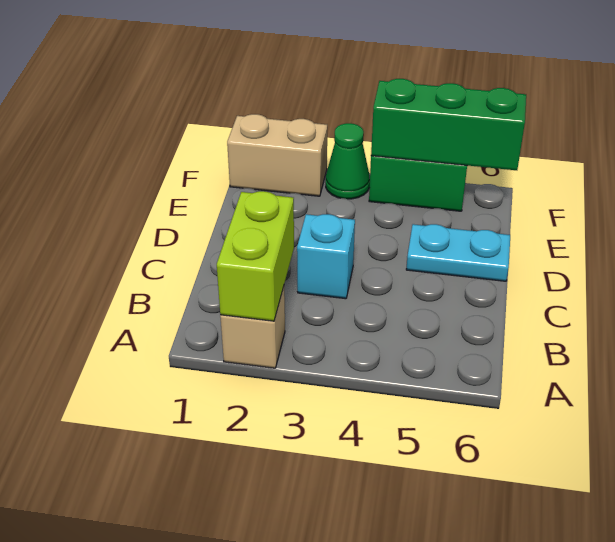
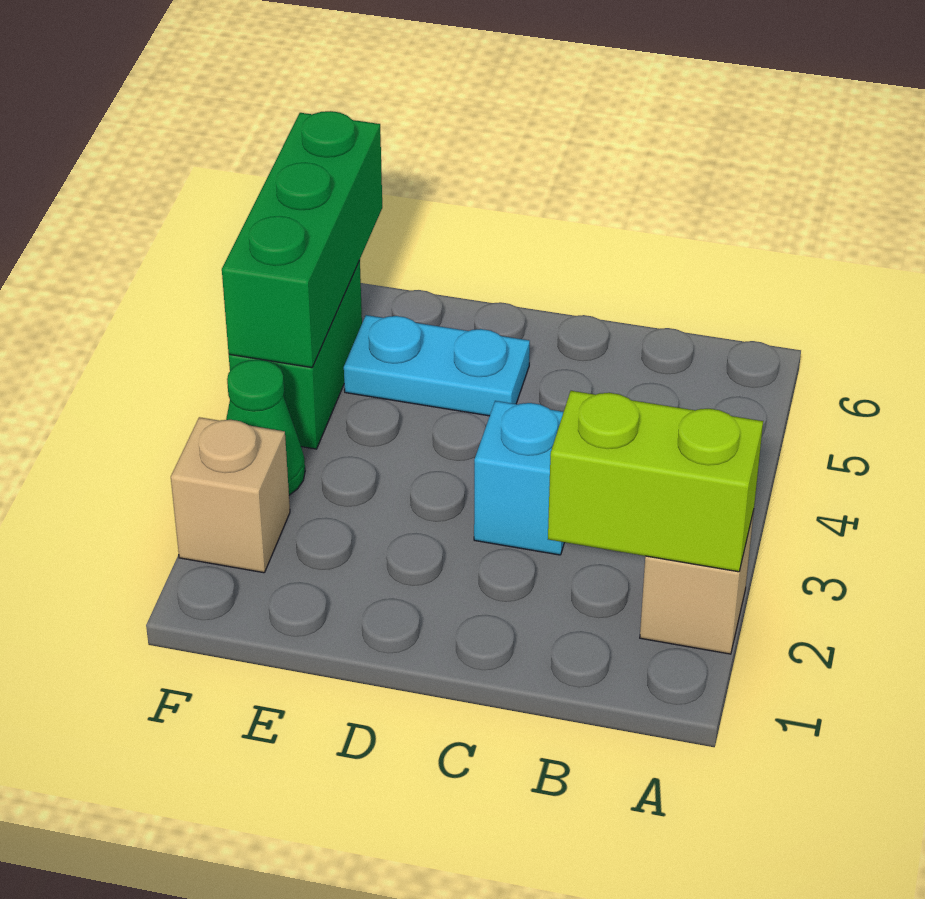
cyan plate D5:D6 level 1 -> cyan plate D5:E5 level 1
tan brick F1:F2 level 1 -> tan brick F2 level 1

